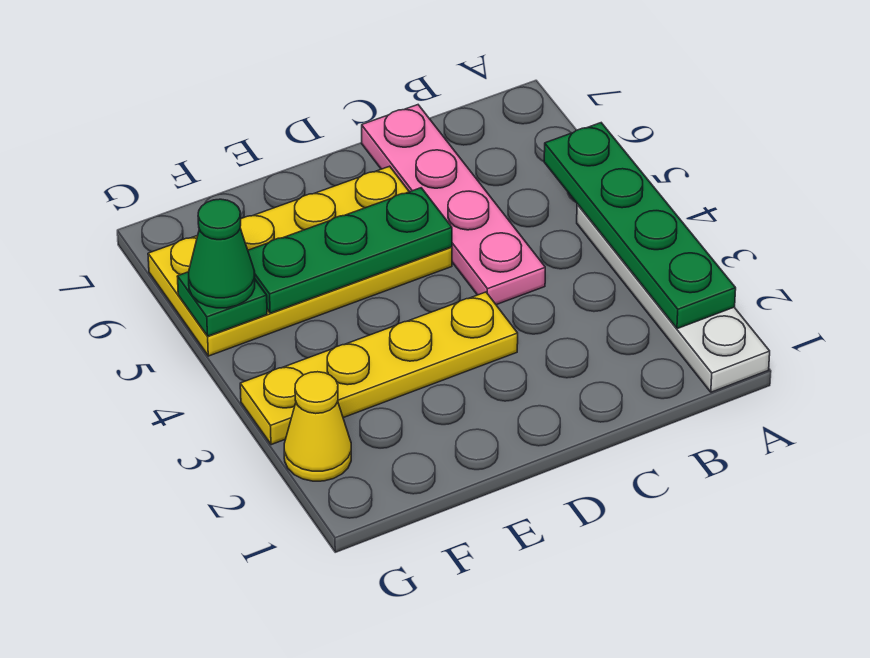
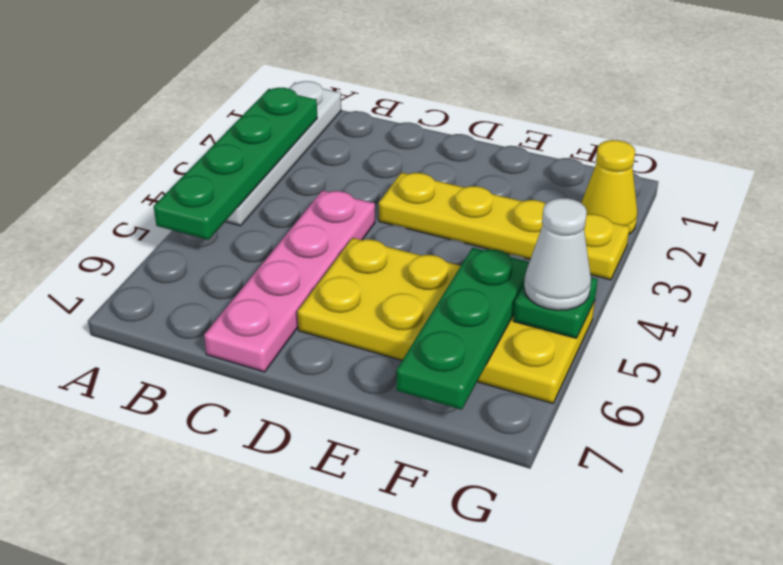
green plate D5:F5 level 2 -> green plate F5:F7 level 2
green cone G5 level 3 -> white cone G5 level 3

